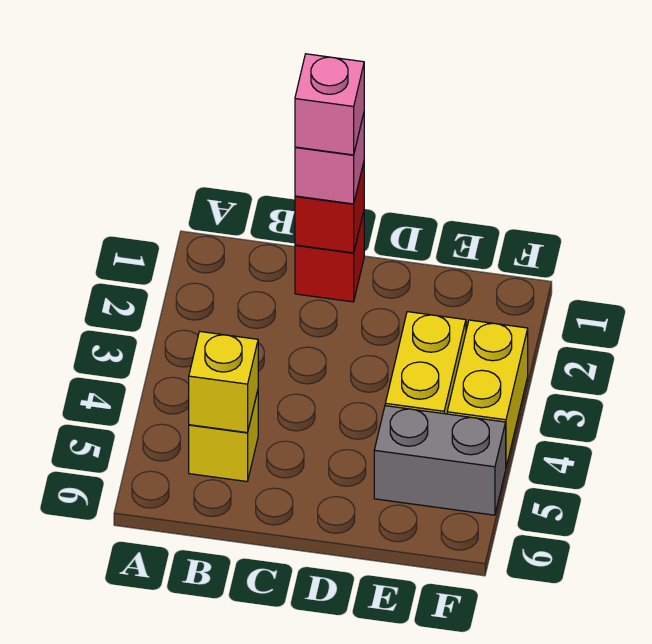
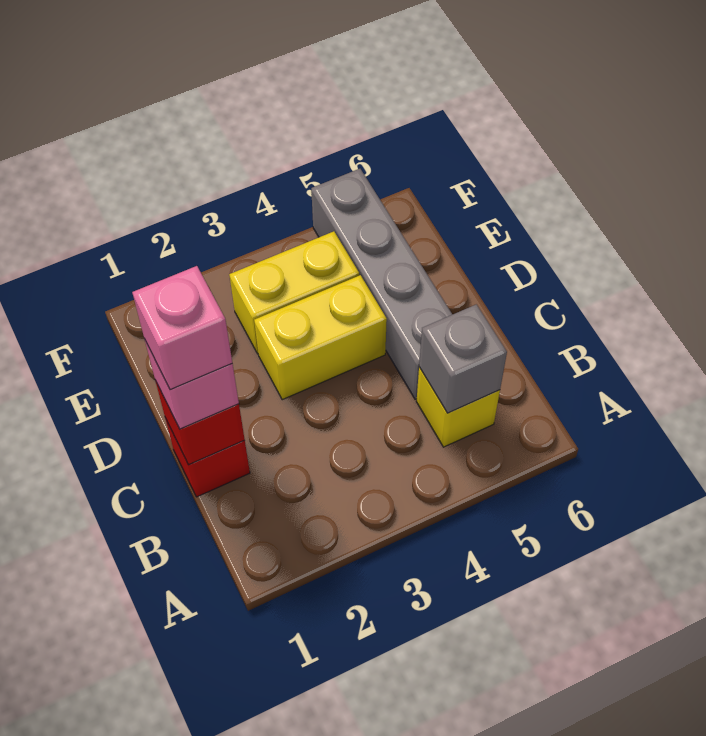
yellow brick B5 level 2 -> grey brick B5 level 2
grey brick E5:F5 level 1 -> grey brick C5:F5 level 1
yellow brick F3:F4 level 1 -> yellow brick D3:D4 level 1

